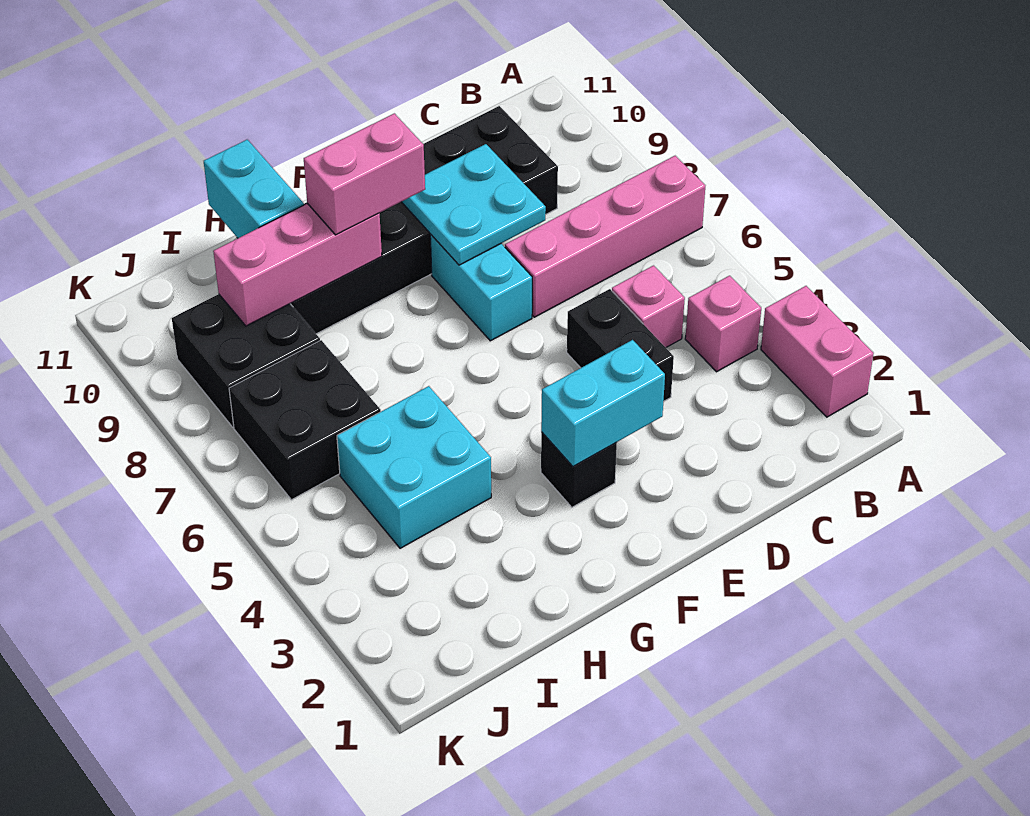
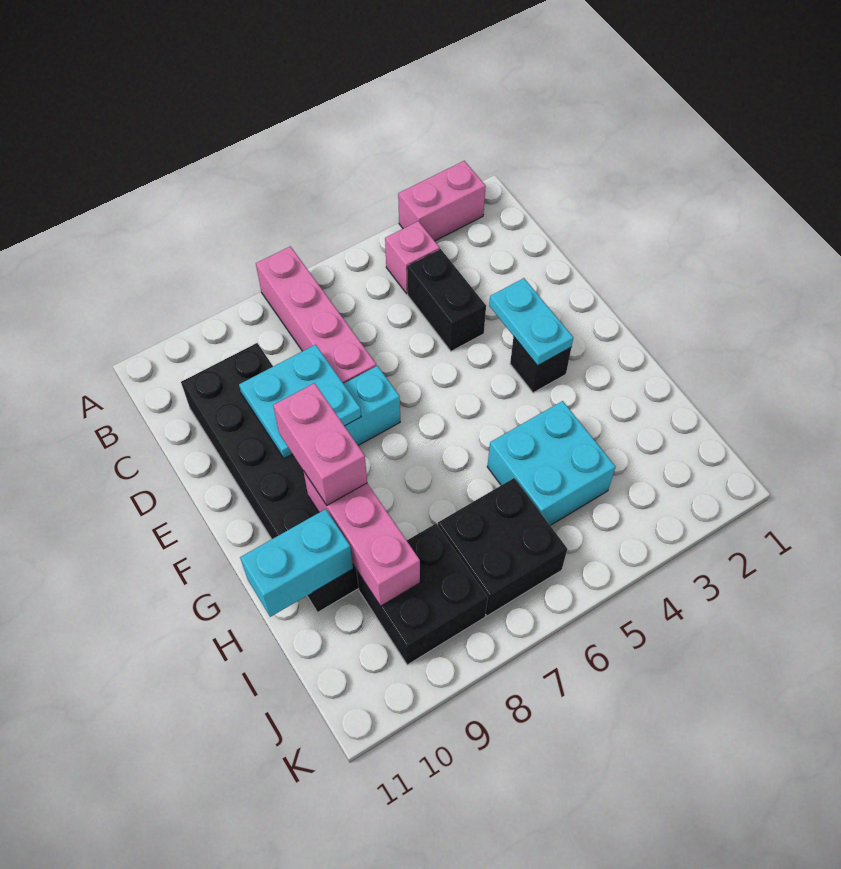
pink brick C5 level 1 -> none
black brick D4:D5 level 1 -> black brick C4:D4 level 1
cyan brick E3:F3 level 2 -> cyan plate E3:F3 level 2

